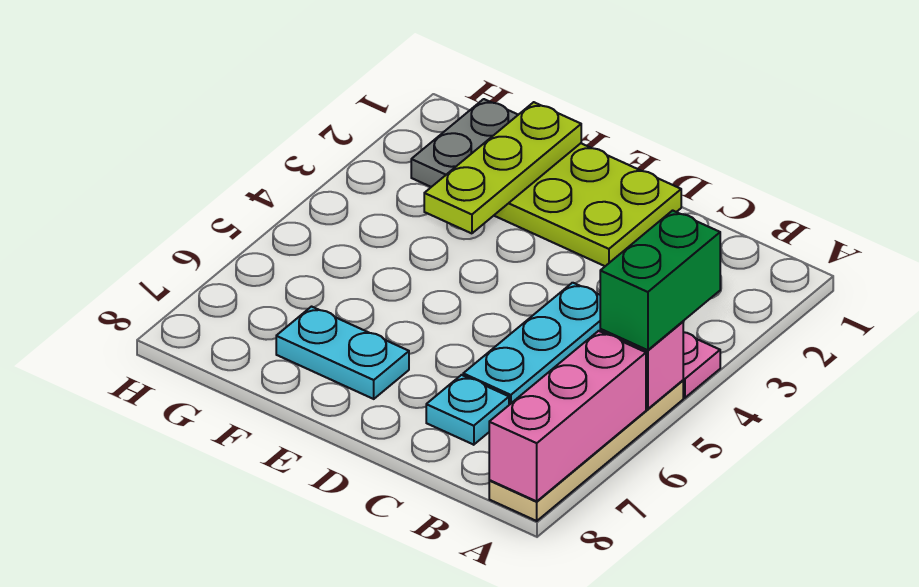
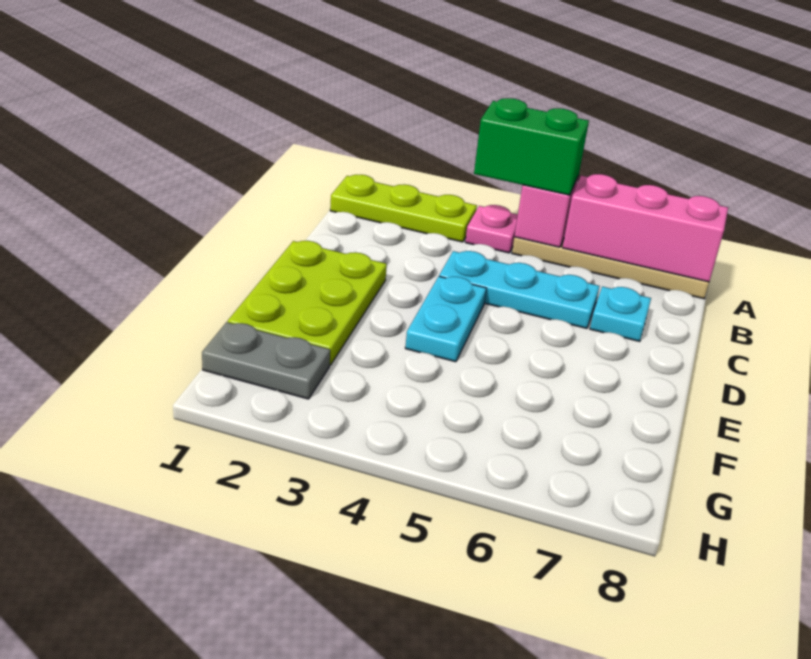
cyan plate E7:F7 level 1 -> cyan plate D4:E4 level 1
lime plate F1:F3 level 2 -> lime plate A1:A3 level 1

